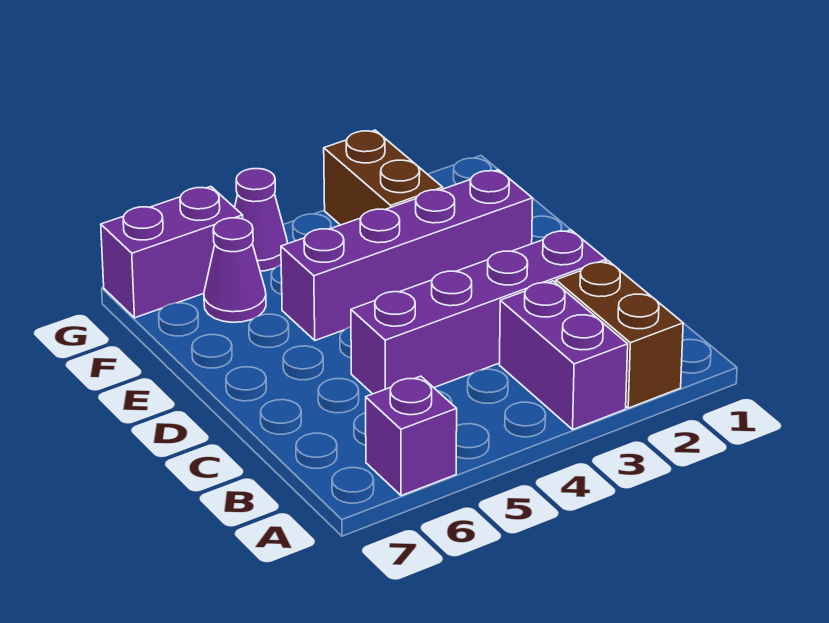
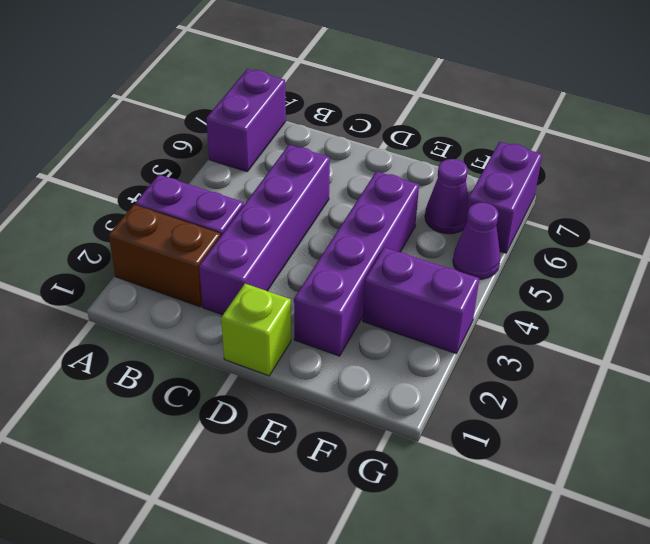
purple brick A6 level 1 -> purple brick A6:A7 level 1
none -> lime brick D1 level 1
brown brick F3:G3 level 1 -> purple brick F3:G3 level 1

